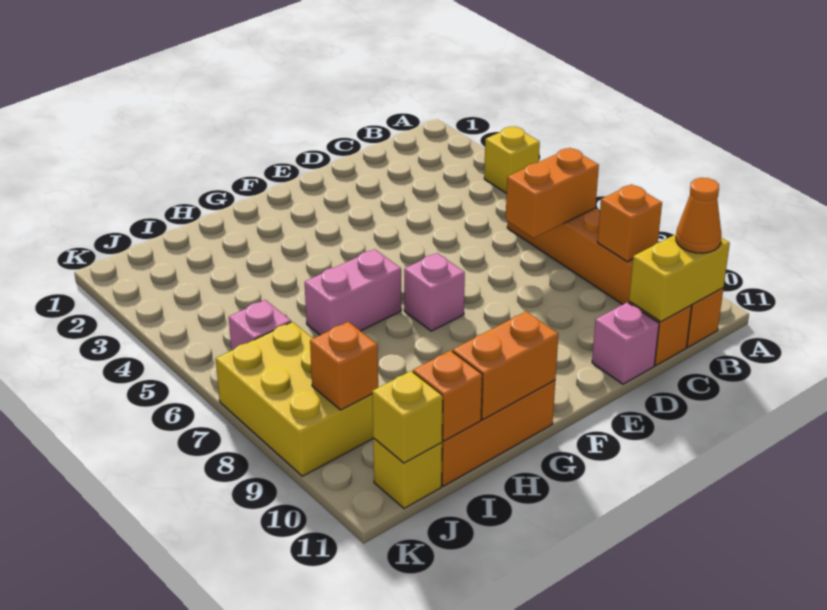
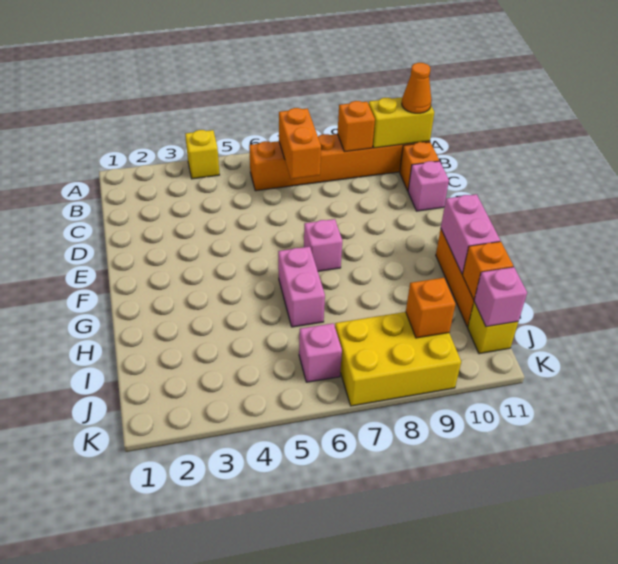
yellow brick B11:C11 level 2 -> yellow brick B10:B11 level 2
orange brick G11:H11 level 2 -> pink brick G11:H11 level 2
yellow brick J11 level 2 -> pink brick J11 level 2

